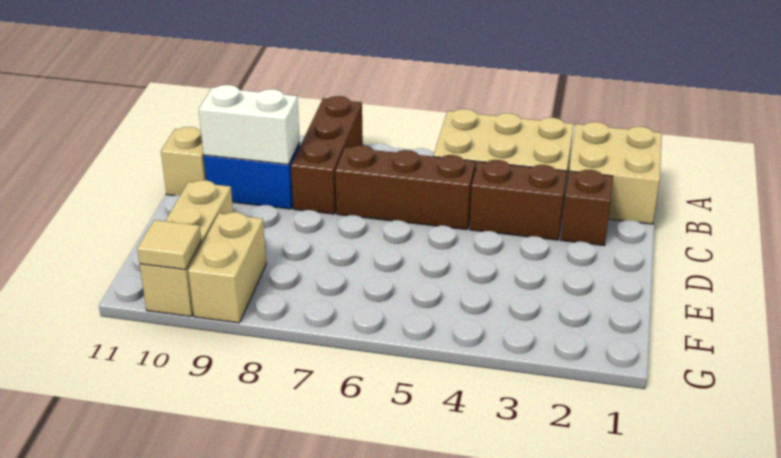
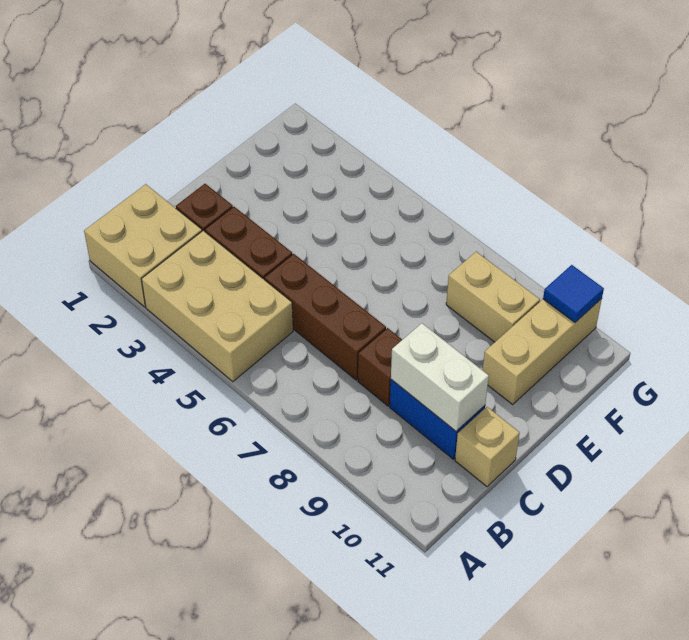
brown brick A8:C8 level 1 -> brown brick C8 level 1
tan brick F9:G9 level 1 -> tan brick F8:F9 level 1
tan tile G10 level 2 -> blue tile G10 level 2

